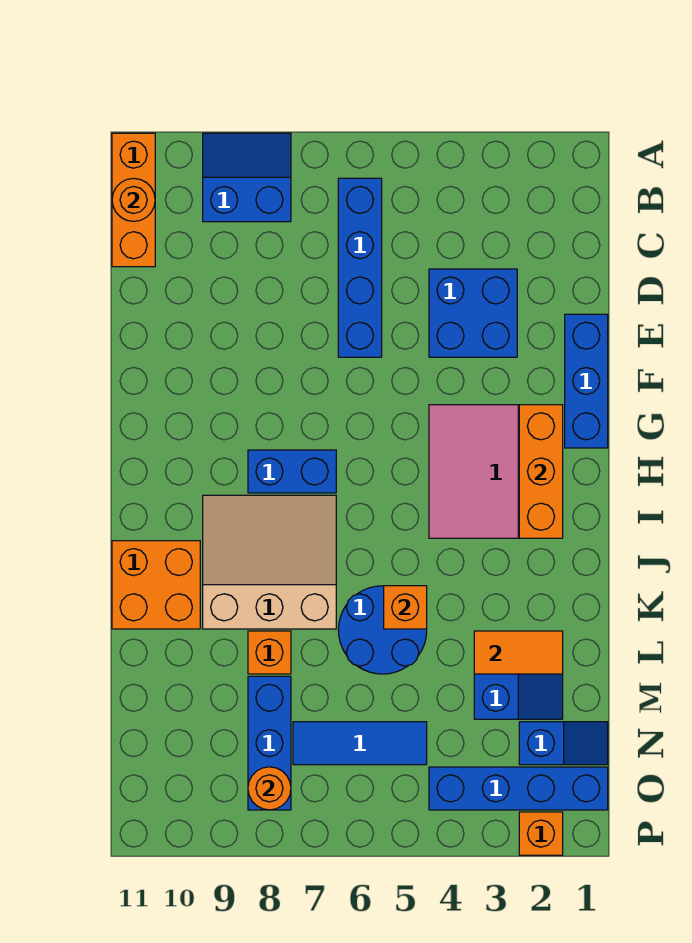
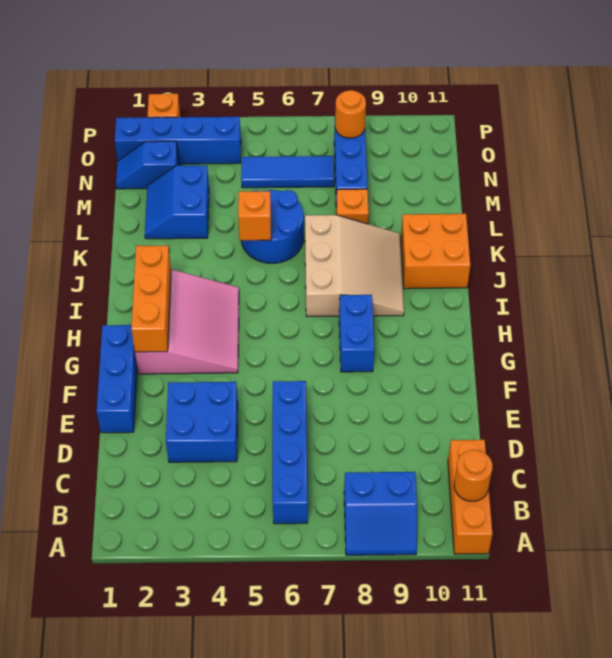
blue brick H7:H8 level 1 -> blue brick G8:H8 level 1
tan slope I7:K9 level 1 top K -> tan slope I7:K9 level 1 top 7
orange tile L2:L3 level 2 -> none

